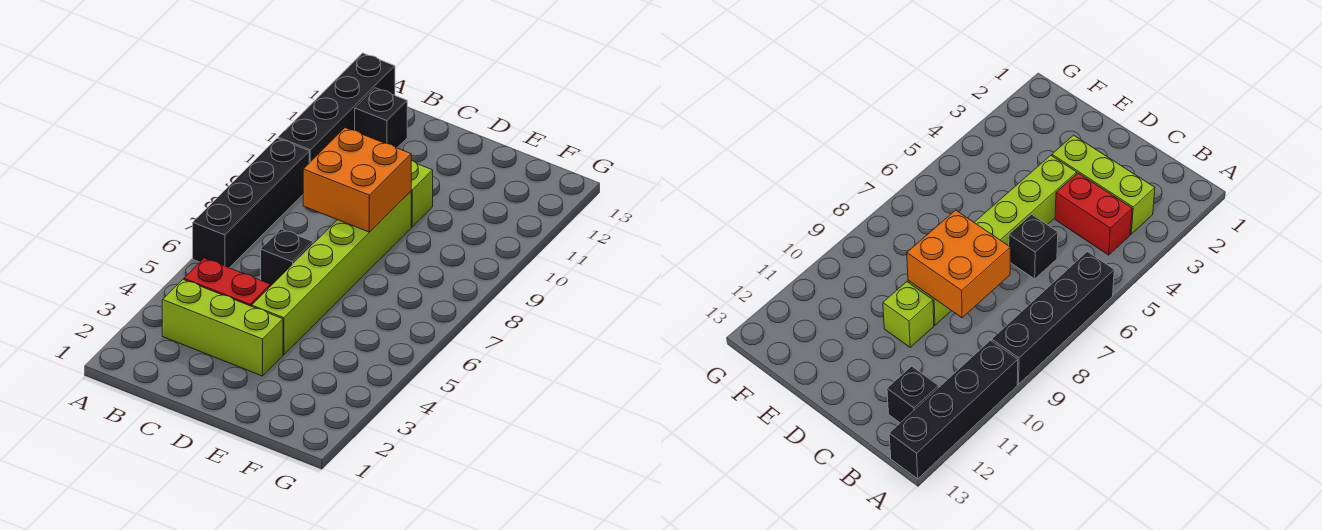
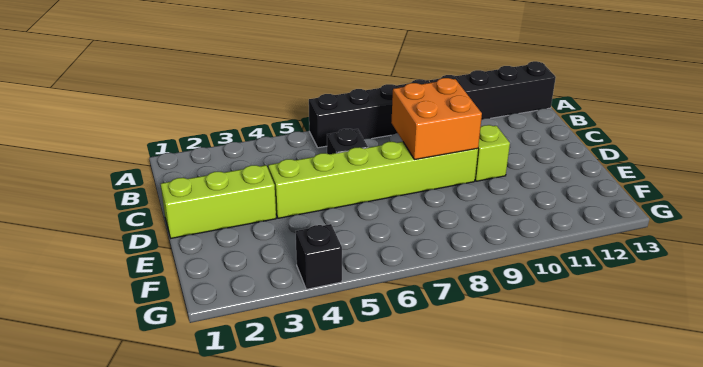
lime brick B3:D3 level 1 -> lime brick D1:D3 level 1
red brick B4:C4 level 1 -> none
black brick B12 level 1 -> black brick G4 level 1

